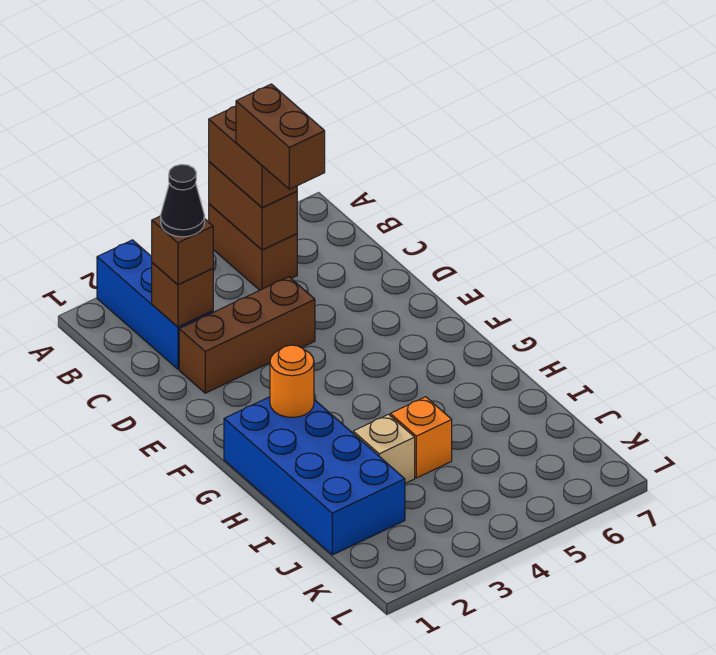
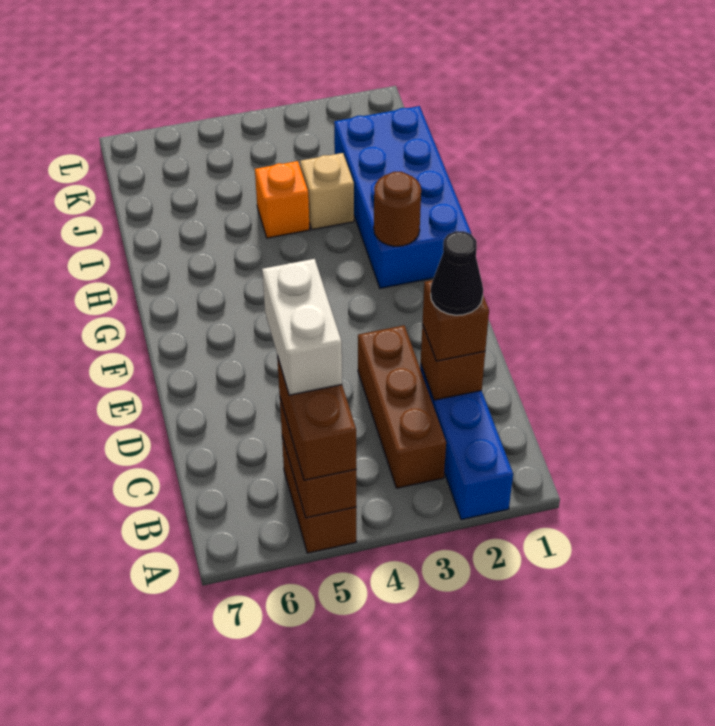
brown brick B5:C5 level 4 -> white brick B5:C5 level 4
brown brick D2:D4 level 1 -> brown brick B3:D3 level 1
orange round brick G2 level 2 -> brown round brick G2 level 2

